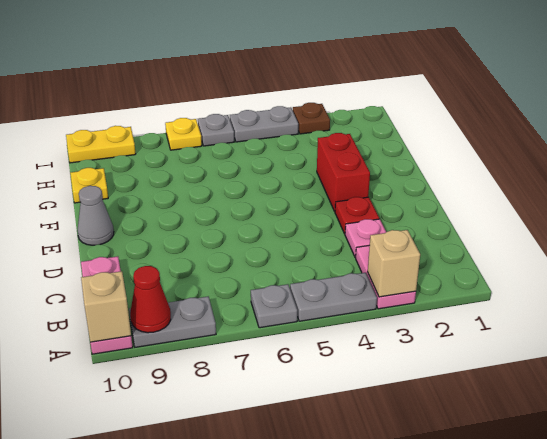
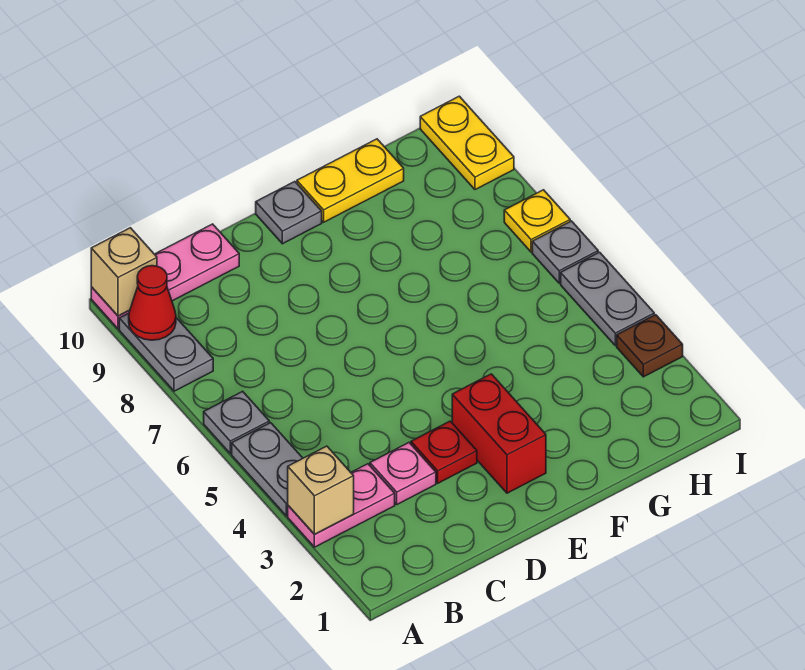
red brick E3:F3 level 1 -> red brick E2:E3 level 1
grey cone E10 level 1 -> grey plate E10 level 1
yellow plate G10 level 1 -> yellow plate F10:G10 level 1

